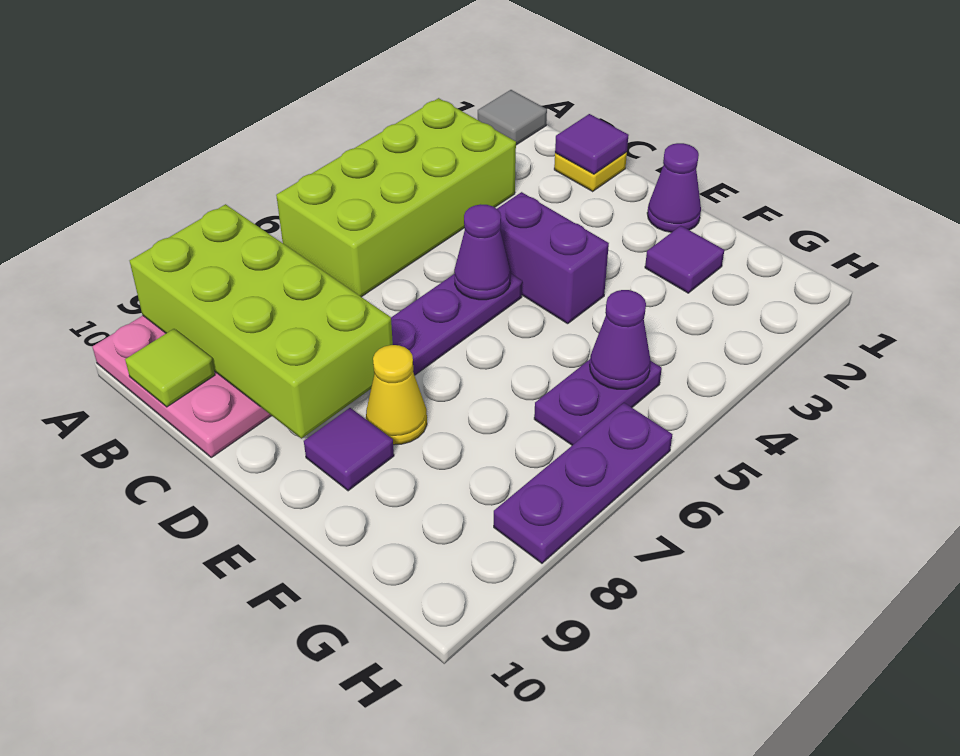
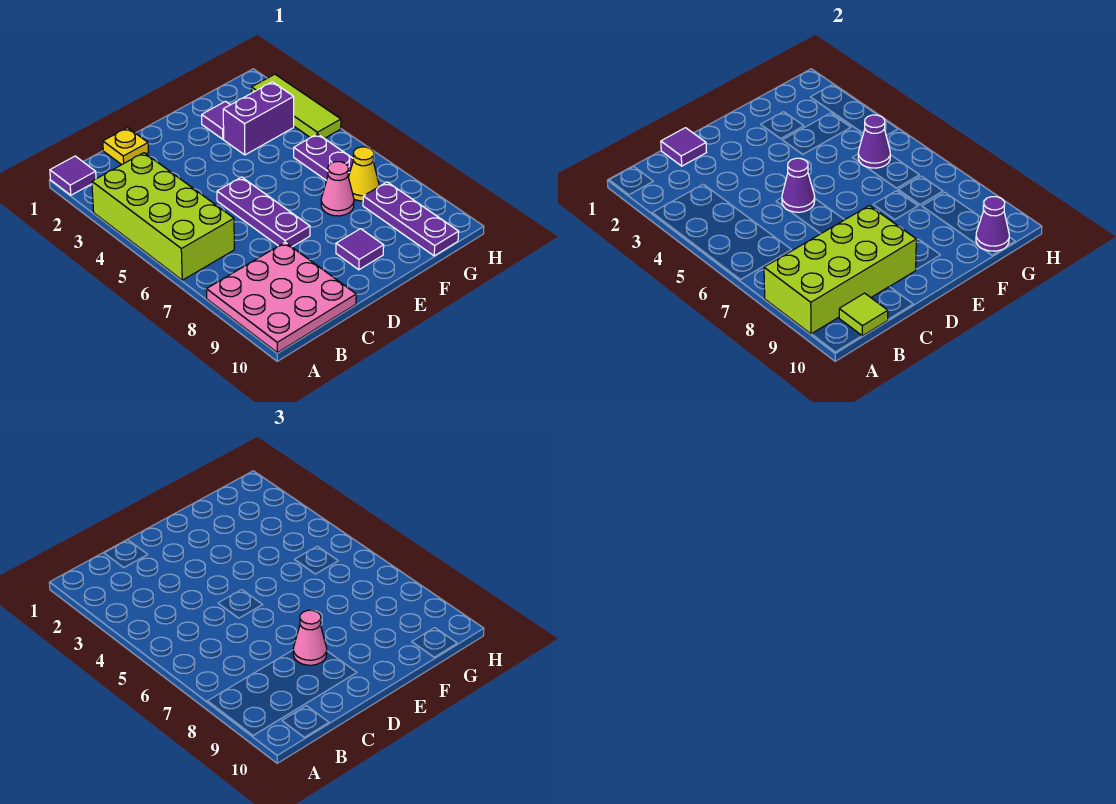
grey tile A1 level 1 -> purple tile A1 level 1
purple brick D4:E4 level 1 -> purple brick F3:G3 level 1
none -> pink cone D8 level 3
purple cone E1 level 1 -> purple cone G10 level 2
yellow cone E8 level 1 -> yellow cone G7 level 1
none -> pink cone F7 level 1
none -> lime tile H2:H4 level 1
purple plate H6:H8 level 1 -> purple plate G8:G10 level 1

